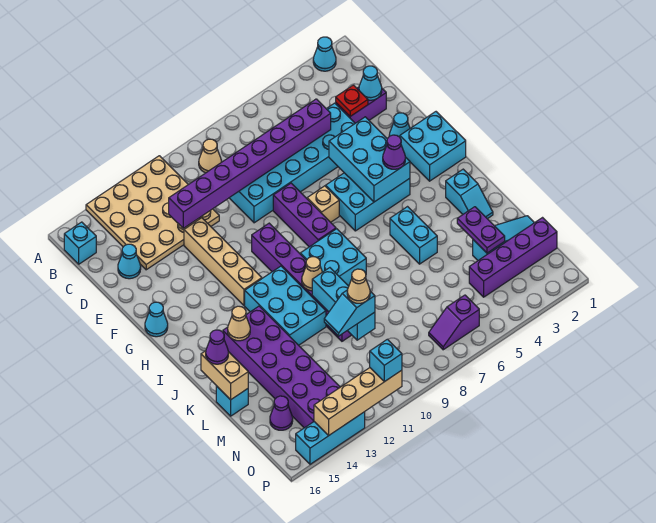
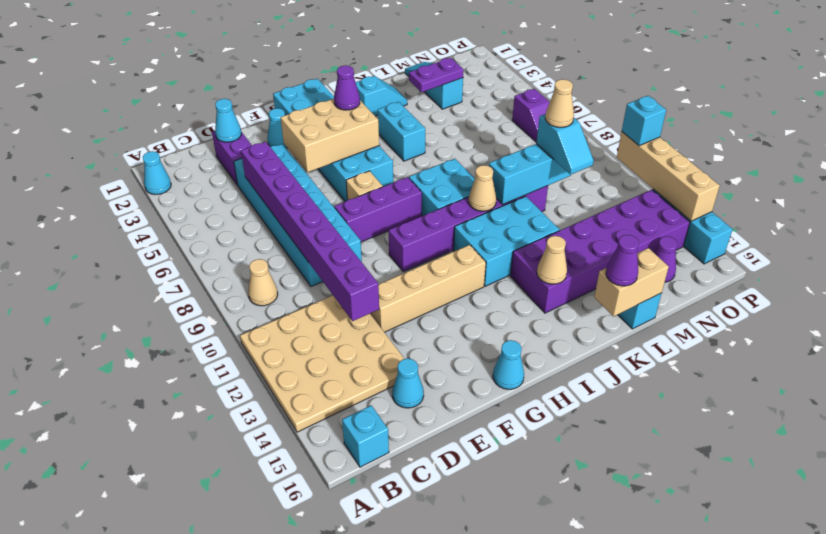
red plate D3 level 2 -> none
cyan brick F4:H5 level 2 -> tan brick F4:H5 level 2
cyan brick J5:K5 level 1 -> cyan brick J4:J5 level 1
purple brick N1:N4 level 1 -> none

